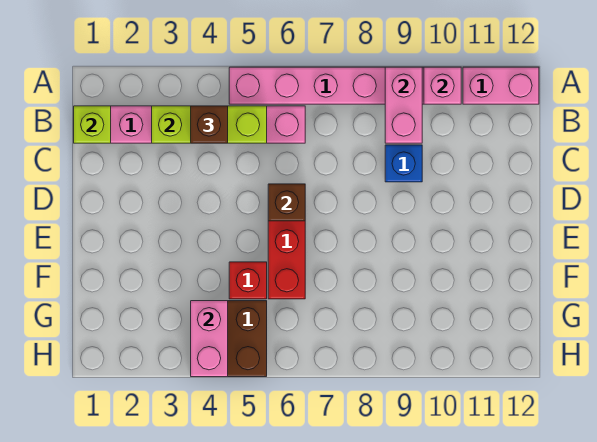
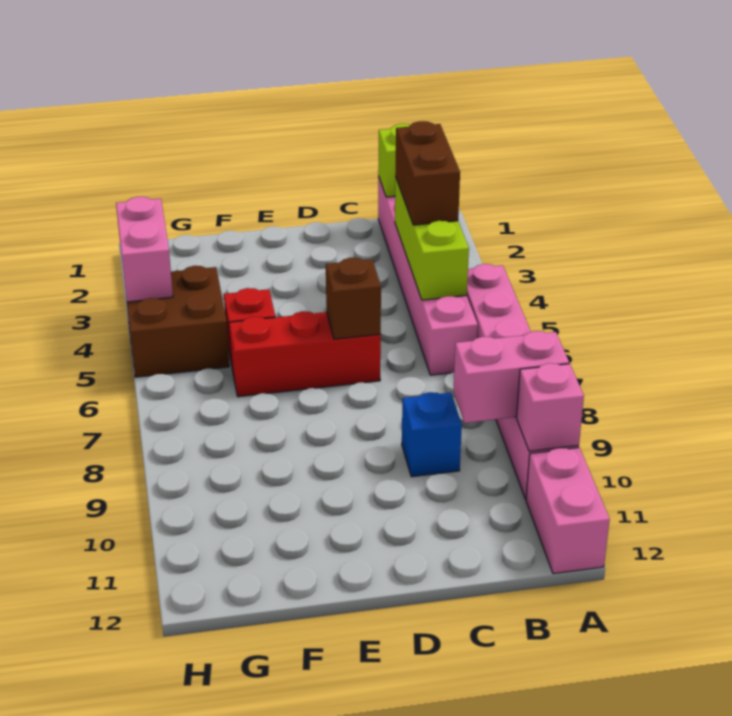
brown brick B4 level 3 -> brown brick B3:B4 level 3
pink brick G4:H4 level 2 -> pink brick H3:H4 level 2

